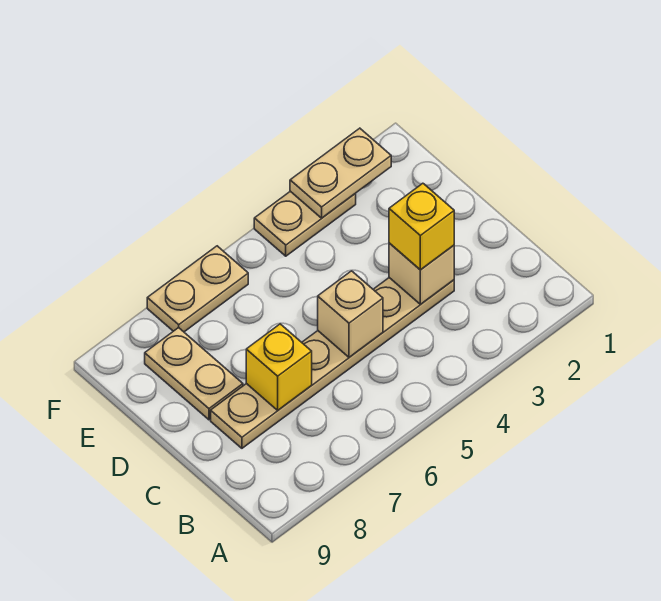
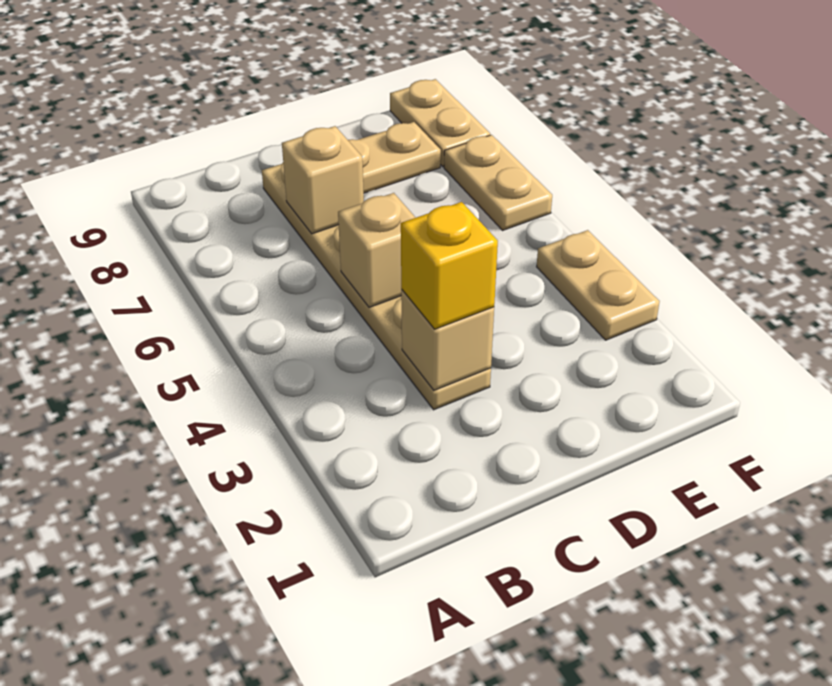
yellow brick C7 level 2 -> tan brick C7 level 2
tan plate F2:F3 level 2 -> tan plate F8:F9 level 1

